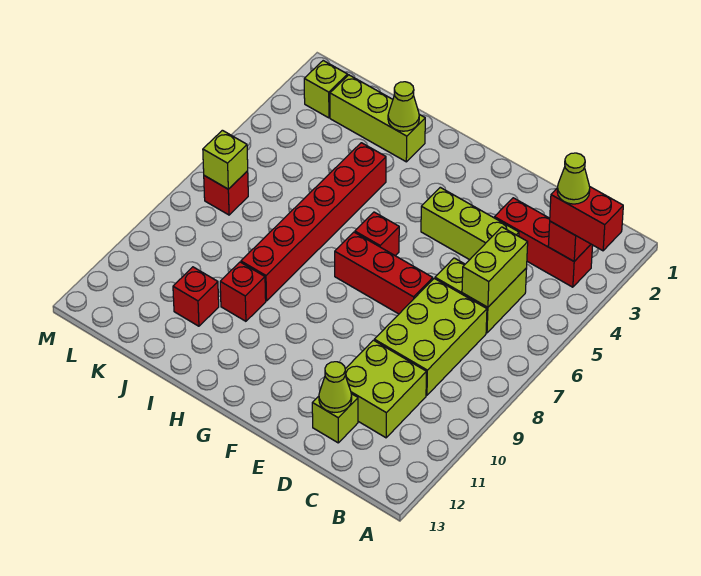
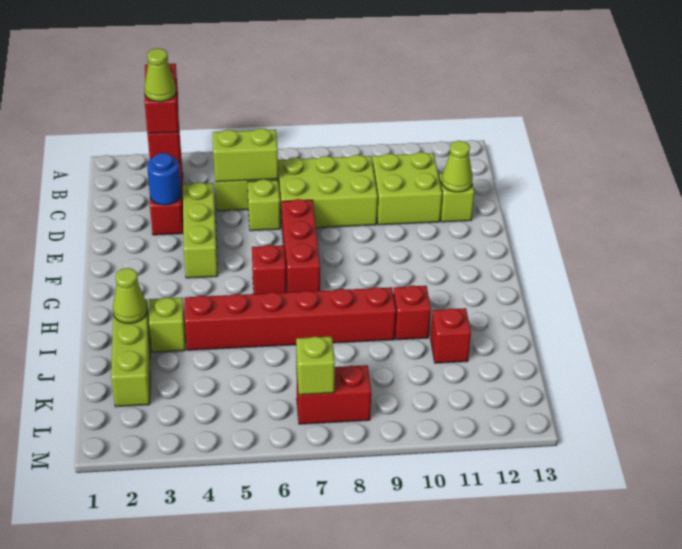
none -> blue round brick D3 level 2
lime brick L2 level 1 -> lime brick I3 level 1
red brick L7 level 1 -> red brick L7:L8 level 1

